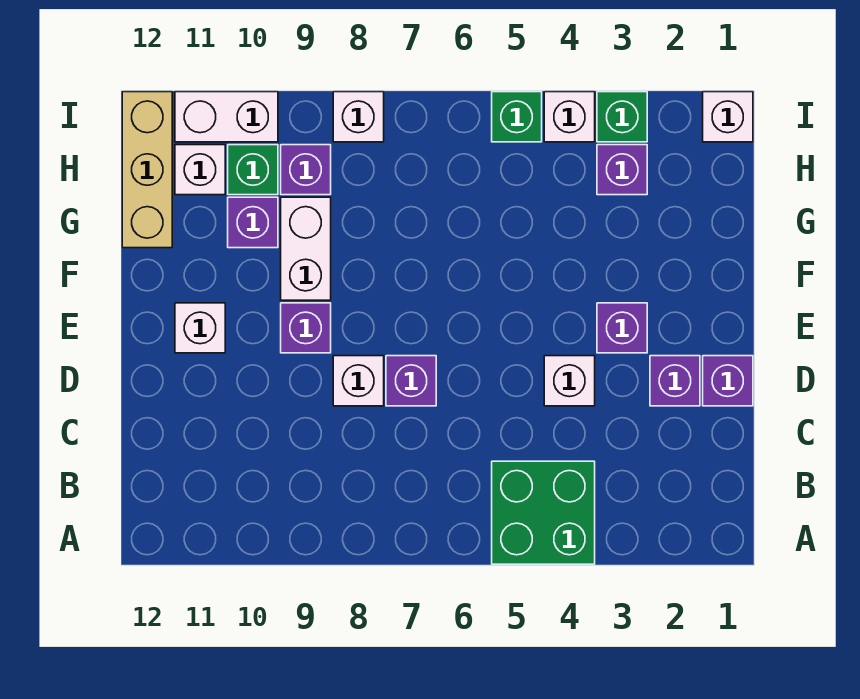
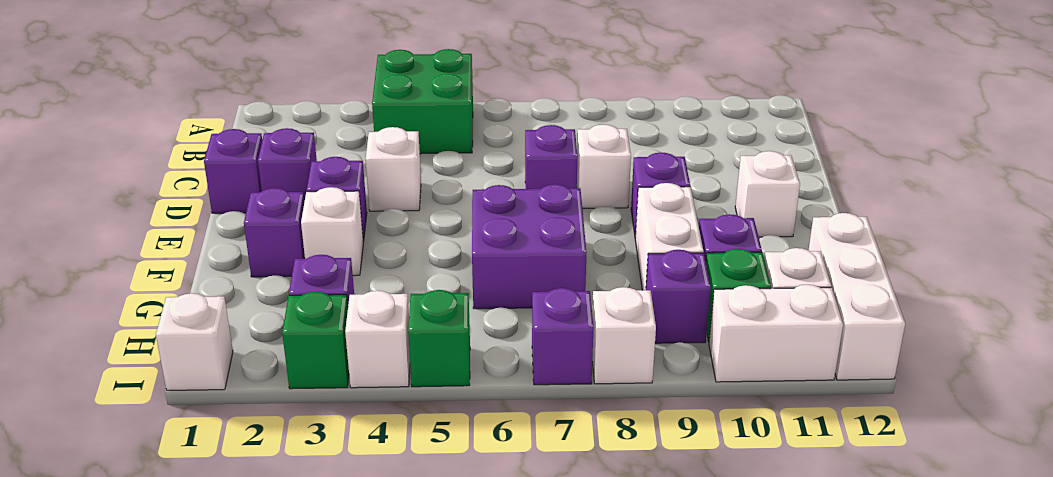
none -> purple brick F2 level 1
none -> white brick F3 level 1
none -> purple brick F6:G7 level 1
tan brick G12:I12 level 1 -> white brick G12:I12 level 1
none -> purple brick I7 level 1

